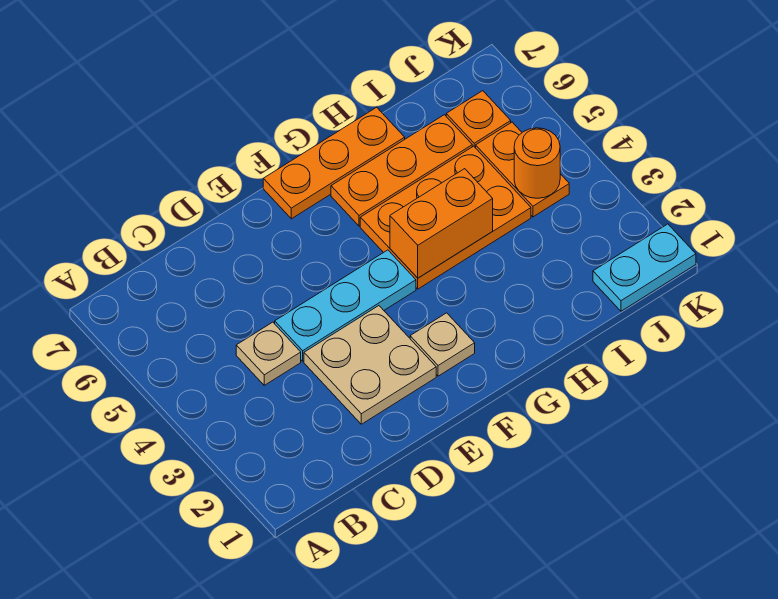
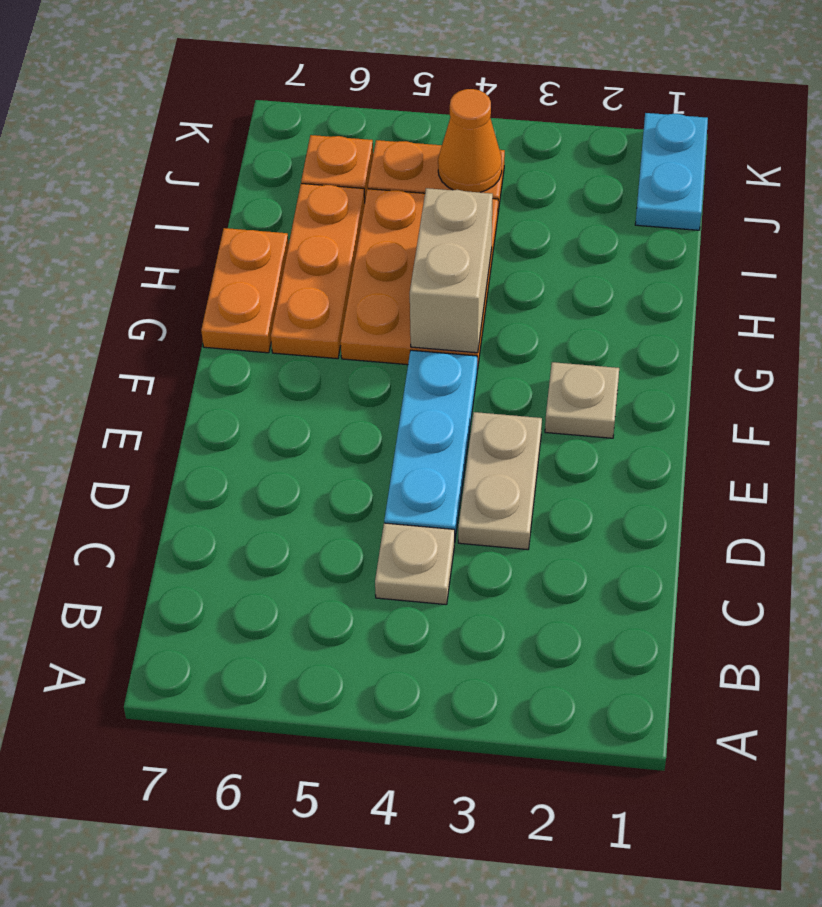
tan plate D2:E3 level 1 -> tan plate D3:E3 level 1
orange plate F7:H7 level 1 -> orange plate G7:H7 level 1
orange brick G4:H4 level 2 -> tan brick G4:H4 level 2
orange round brick J4 level 2 -> orange cone J4 level 2

